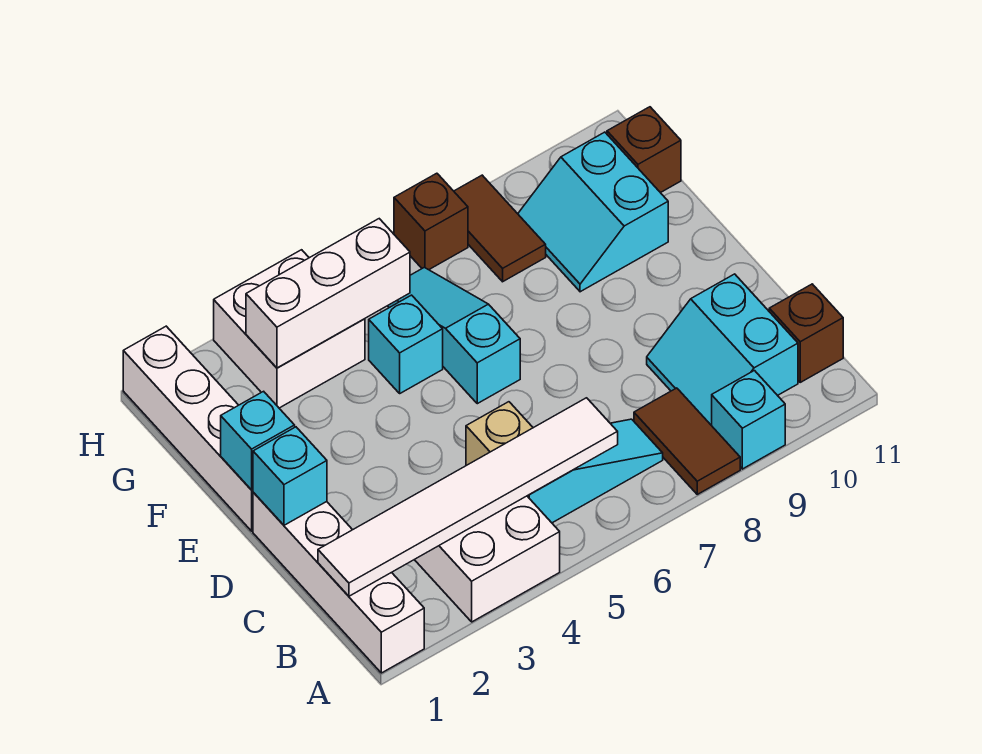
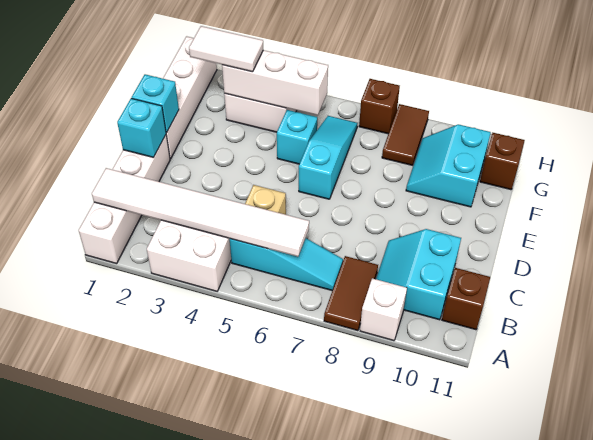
cyan brick A9 level 1 -> white brick A9 level 1
none -> white tile G2:G3 level 3

